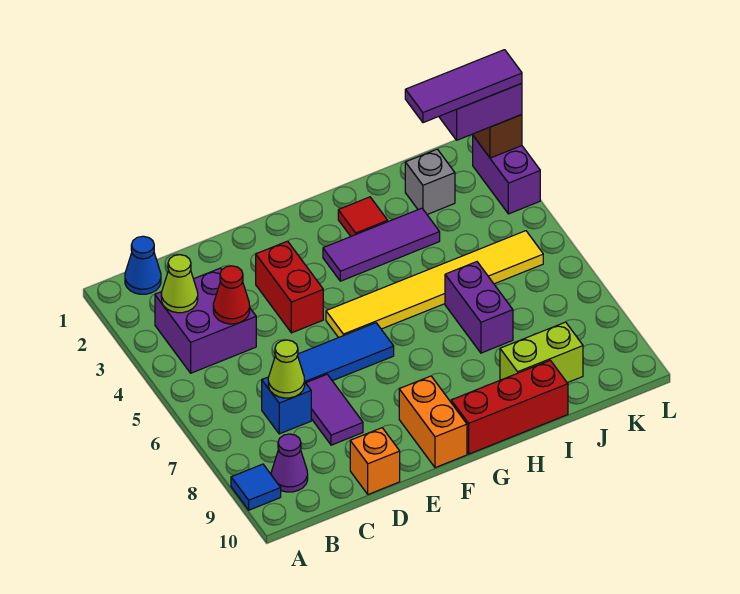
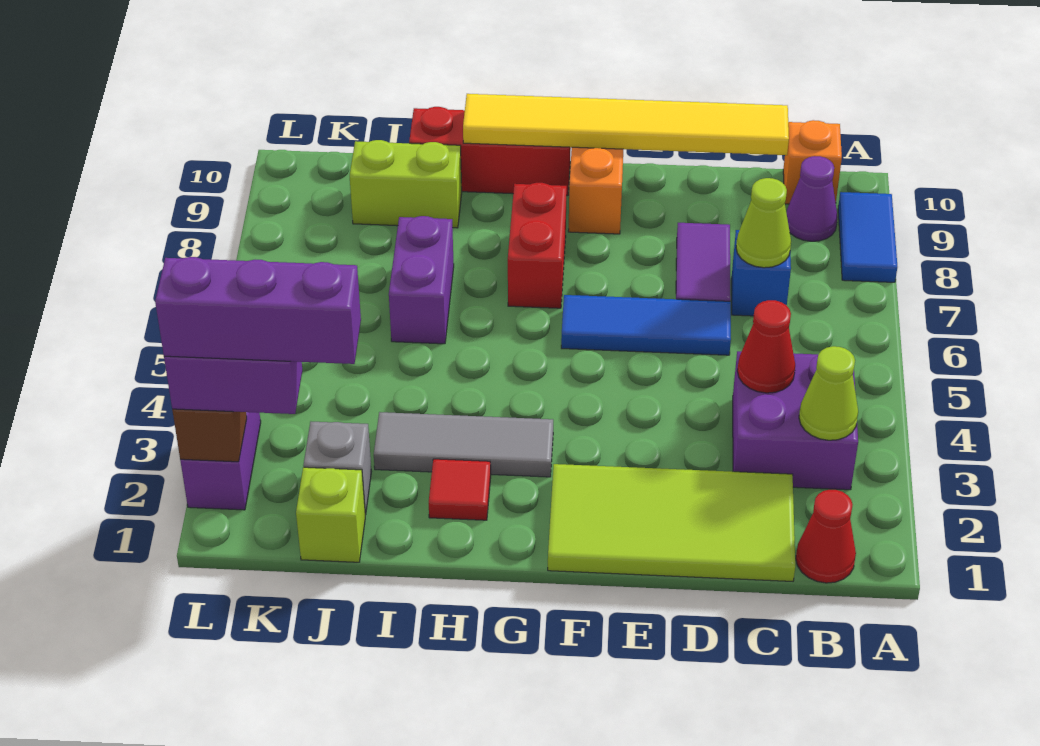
blue tile A9 level 1 -> blue tile A8:A9 level 1
blue cone B1 level 1 -> red cone B1 level 1
none -> lime tile C1:F2 level 1
orange brick D10 level 1 -> orange brick B10 level 1
red brick E3:E4 level 1 -> red brick G7:G8 level 1
yellow tile F5:K5 level 1 -> yellow tile C10:H10 level 2
purple tile G3:I3 level 1 -> grey tile G3:I3 level 1
none -> lime brick J1 level 1
purple tile J2:L2 level 4 -> purple brick J2:L2 level 4

